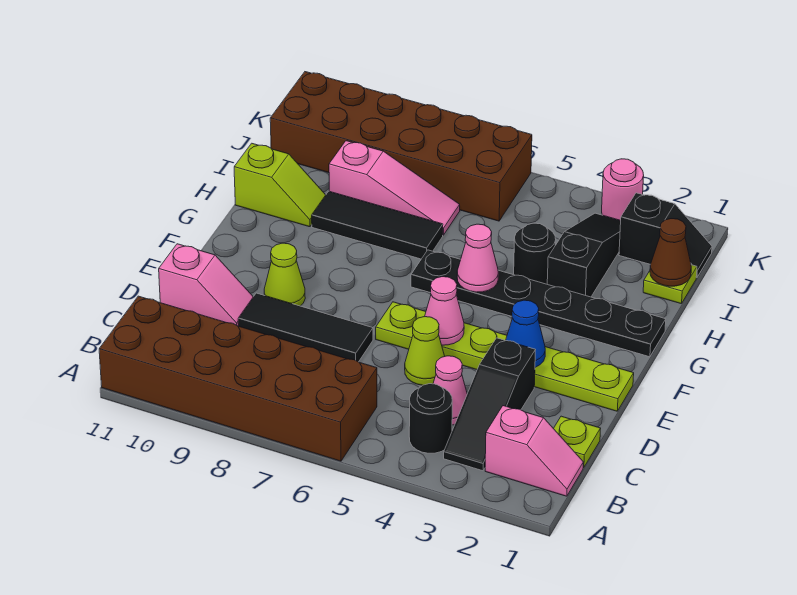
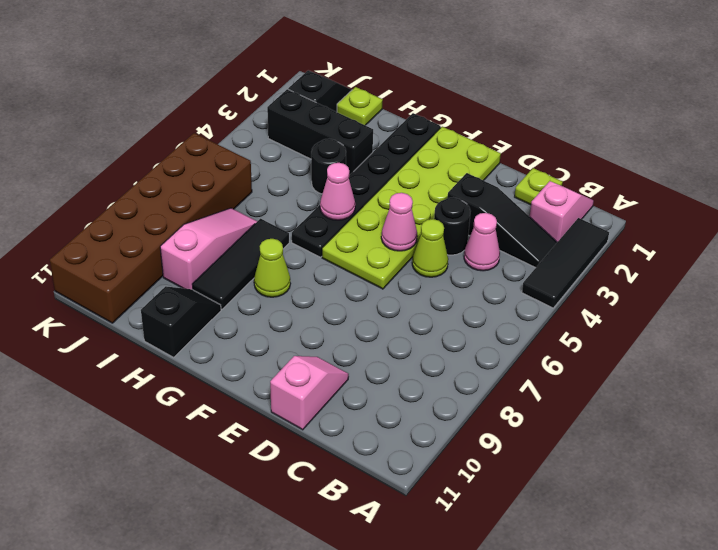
brown brick A6:B11 level 1 -> none
black round brick B4 level 1 -> black round brick D4 level 1
black tile D7:D9 level 1 -> black tile A2:A4 level 1
lime plate E1:E6 level 1 -> lime plate E1:F6 level 1
blue cone E3 level 2 -> none
lime cone E9 level 1 -> lime cone G8 level 1
black slope H3:J3 level 1 top H -> black brick H3:J3 level 1
lime slope H10:H11 level 1 top 11 -> black slope H10:H11 level 1 top 11
brown cone I1 level 2 -> none
pink round brick K3 level 1 -> none

